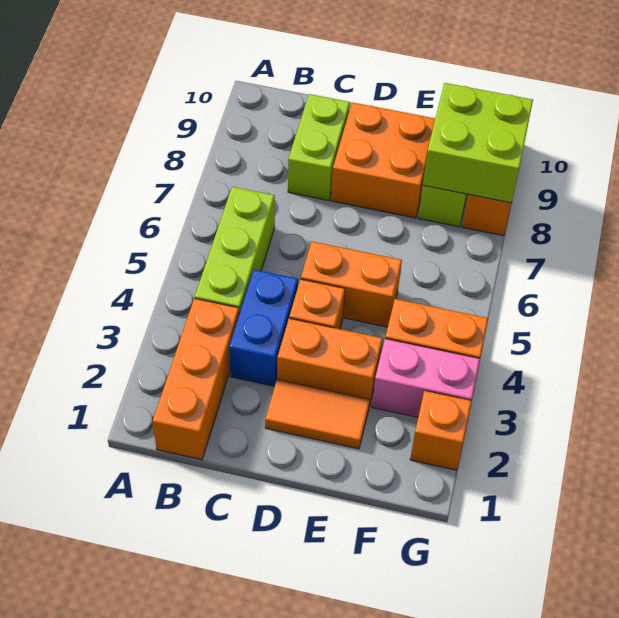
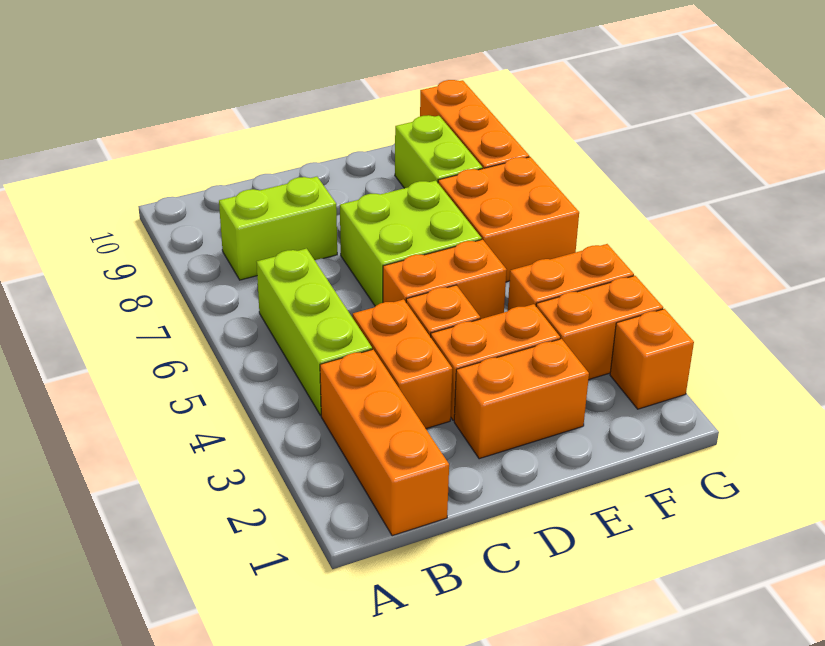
blue brick C3:C4 level 1 -> orange brick C3:C4 level 1
lime brick C8:C9 level 1 -> lime brick B8:C8 level 1
orange tile D2:E2 level 1 -> orange brick D2:E2 level 1
orange brick D8:E9 level 1 -> orange brick F6:G7 level 1
pink brick F3:G3 level 1 -> orange brick F3:G3 level 1
lime brick F8:G9 level 2 -> lime brick D6:E7 level 1

